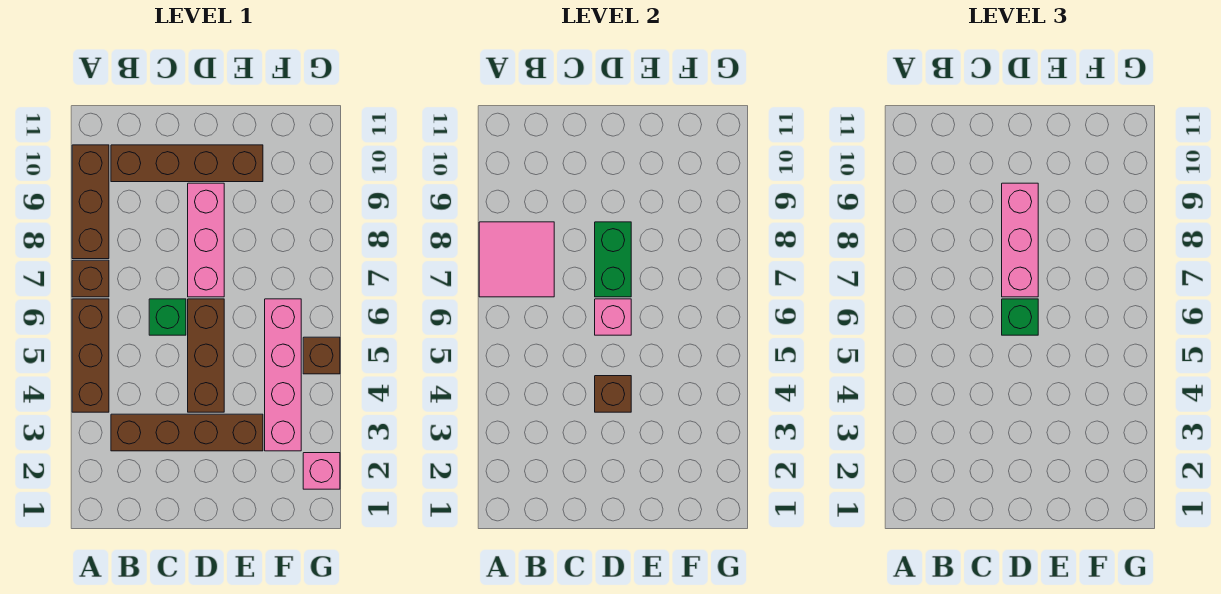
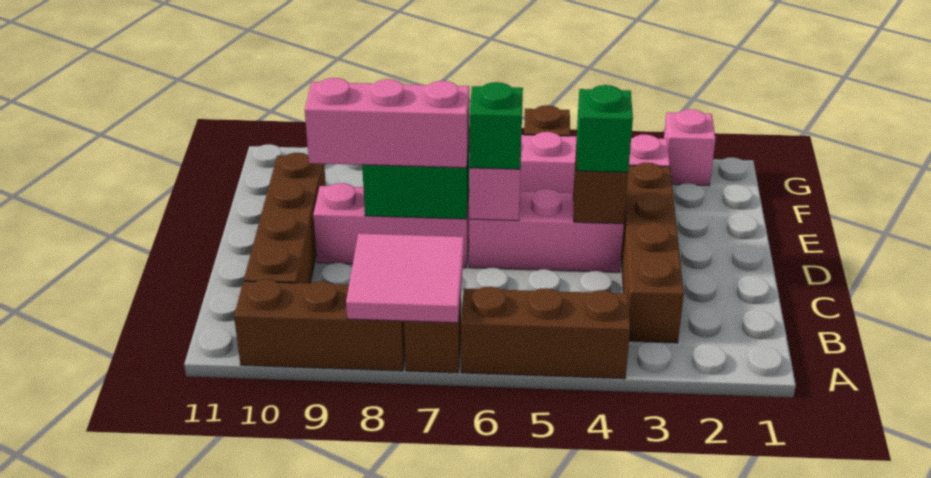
green brick C6 level 1 -> green brick D4 level 3
brown brick D4:D6 level 1 -> pink brick D4:D6 level 1

